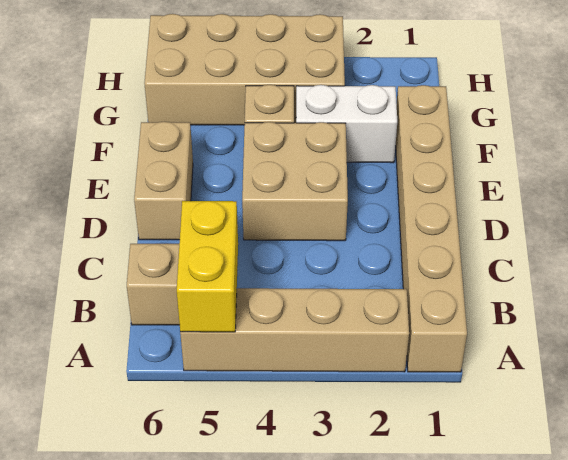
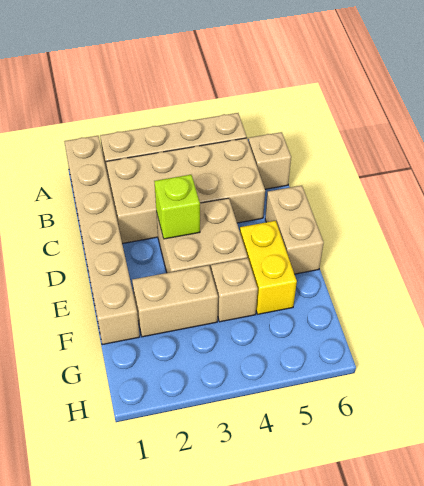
yellow brick A5:B5 level 2 -> yellow brick E5:F5 level 1
none -> lime brick D3 level 2
white brick F2:F3 level 1 -> tan brick F2:F3 level 1
tan brick G3:H6 level 1 -> tan brick B2:C5 level 1

